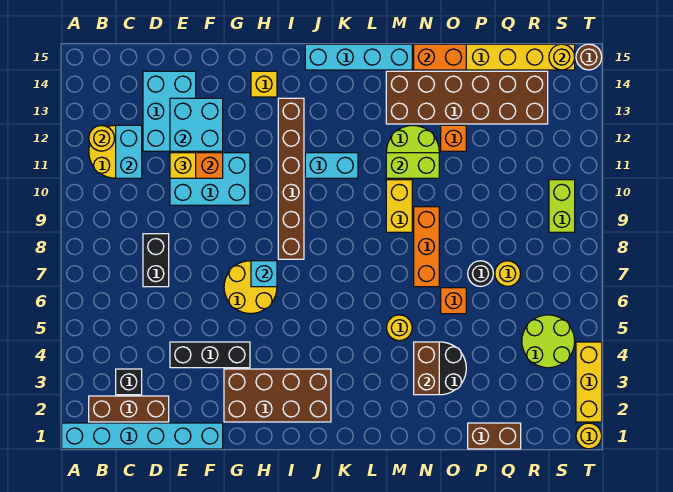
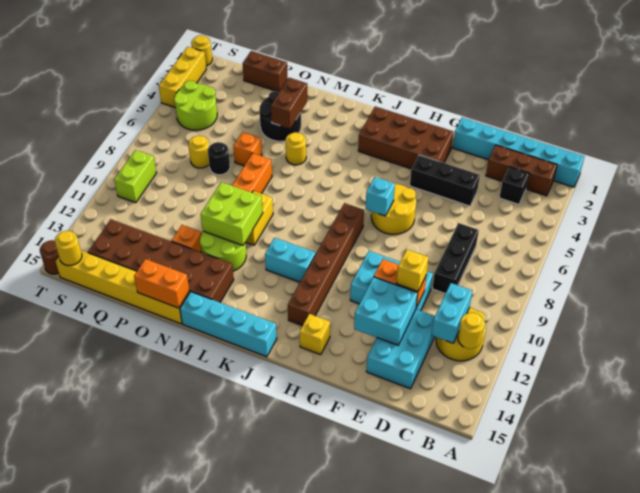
black brick D7:D8 level 1 -> black brick D7:D9 level 1
lime brick M11:N11 level 2 -> lime brick M10:N11 level 2

